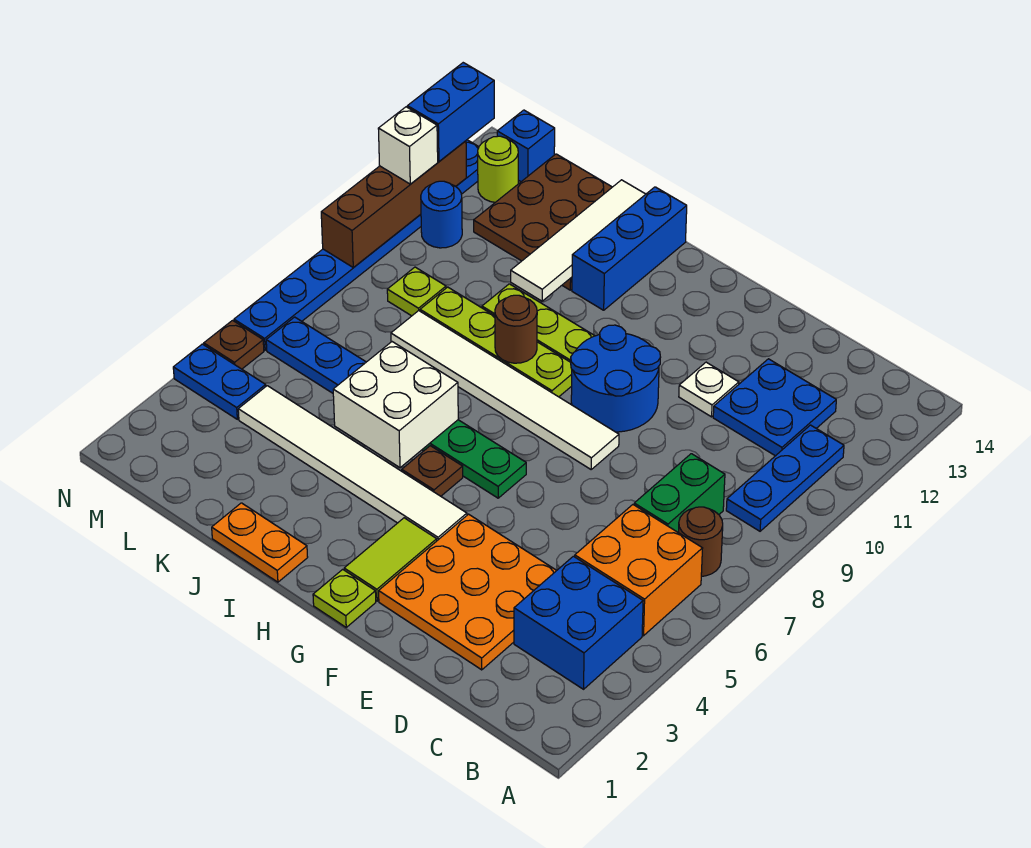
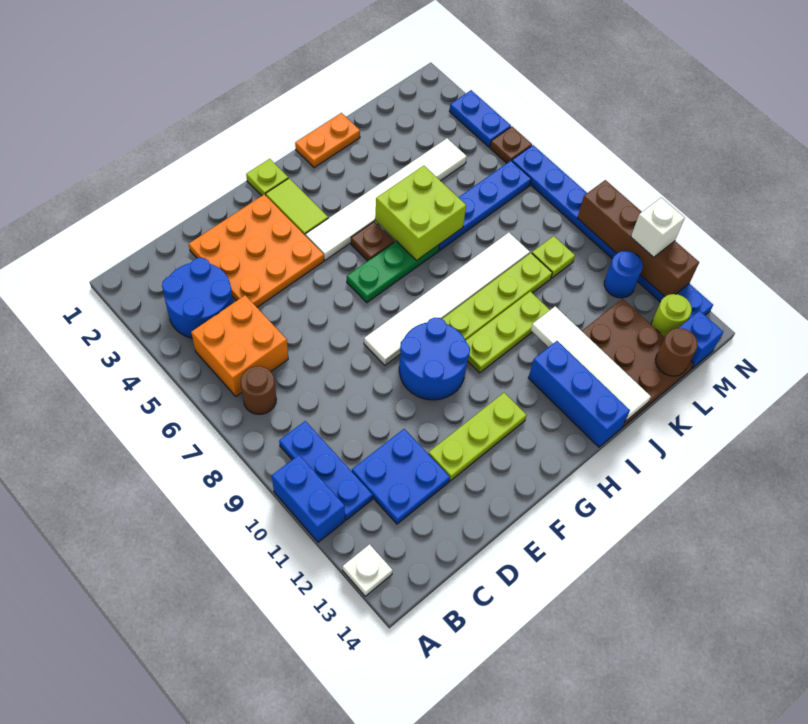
blue brick B3:C4 level 1 -> blue round brick B3:C4 level 1
green brick C7:C8 level 1 -> none
white plate E11 level 1 -> white plate A13 level 1
none -> lime plate E12:G12 level 1
white brick I5:J6 level 2 -> lime brick I5:J6 level 2
brown round brick I9 level 2 -> brown round brick L14 level 2
blue plate M4:N4 level 1 -> blue plate N3:N4 level 1
blue brick N12:N13 level 3 -> blue brick A10:A11 level 1

